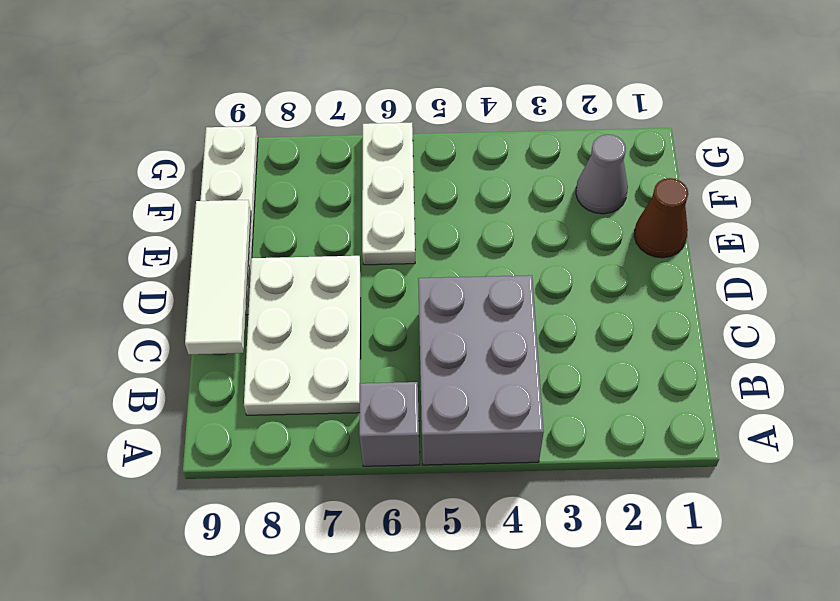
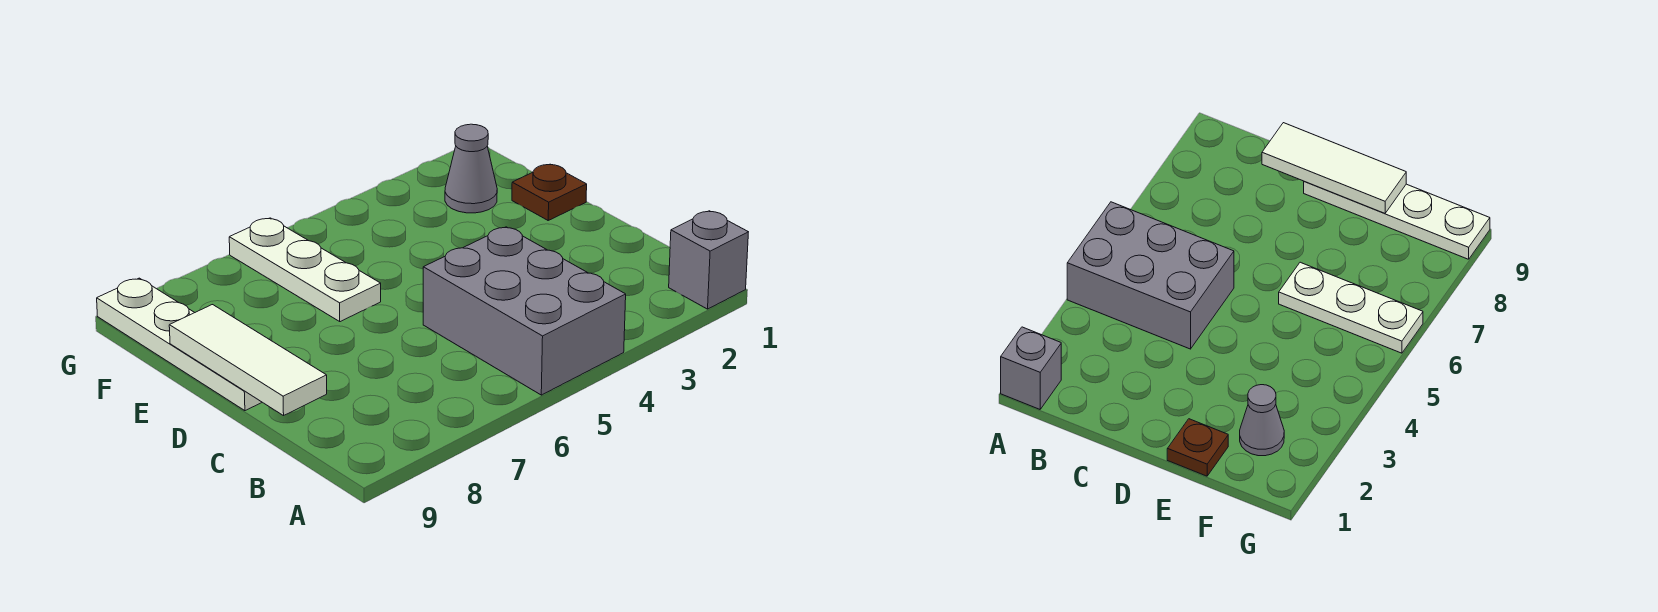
grey brick A6 level 1 -> grey brick A1 level 1
white plate B7:D8 level 1 -> none
brown cone E1 level 1 -> brown plate E1 level 1

